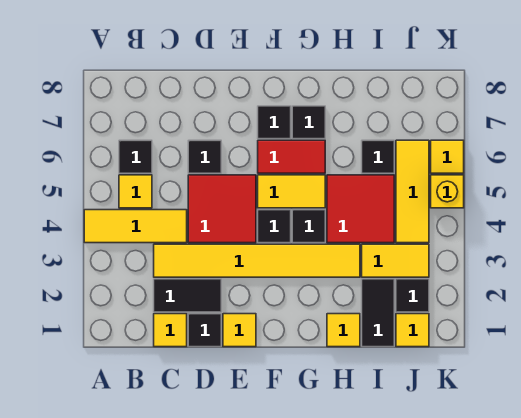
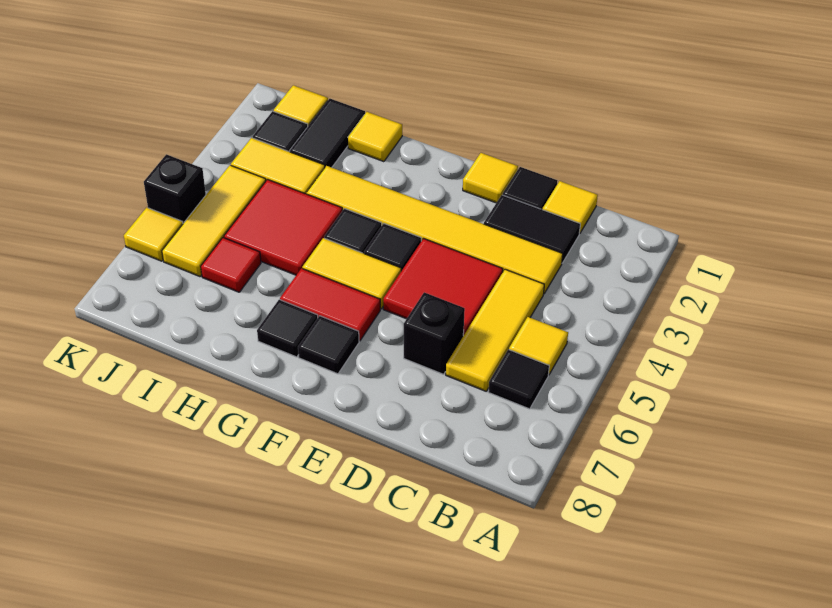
yellow tile A4:C4 level 1 -> yellow tile C4:C6 level 1
black tile D6 level 1 -> black brick D6 level 1
black tile I6 level 1 -> red tile I6 level 1
yellow brick K5 level 1 -> black brick K5 level 1

